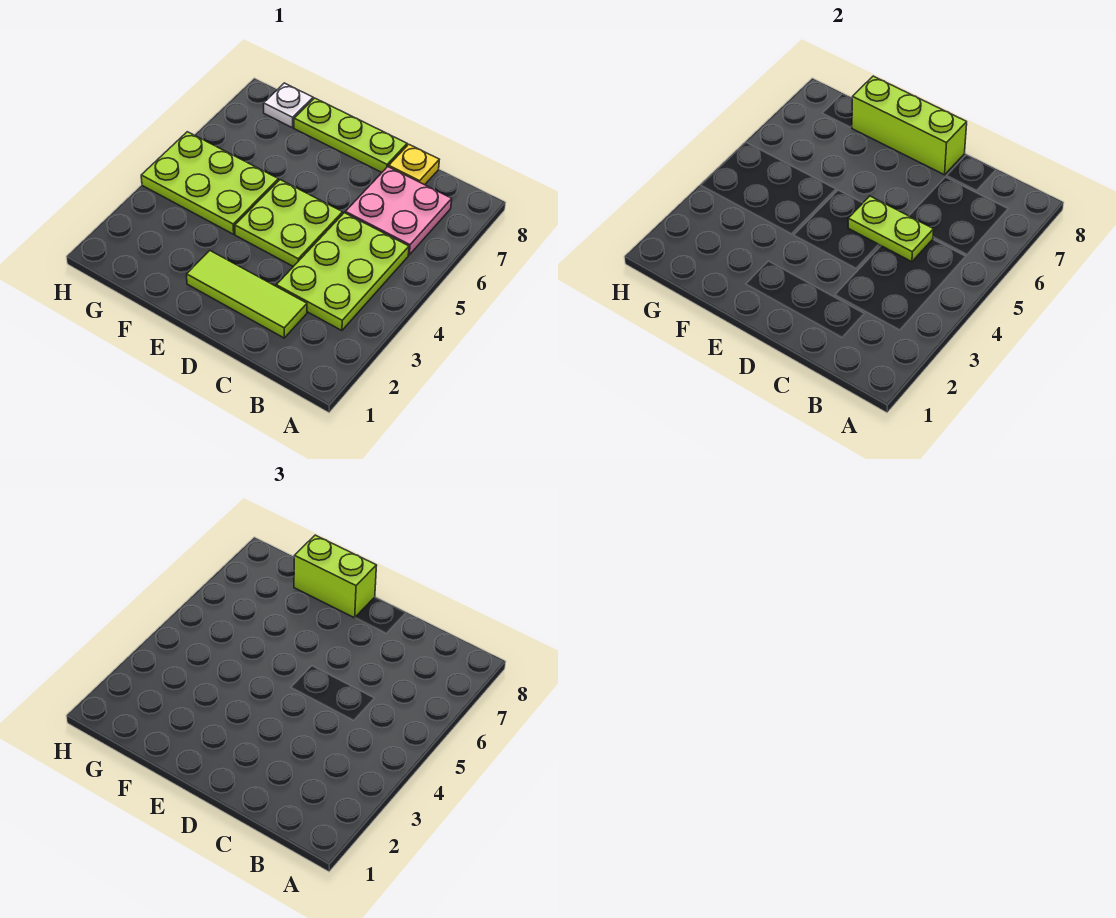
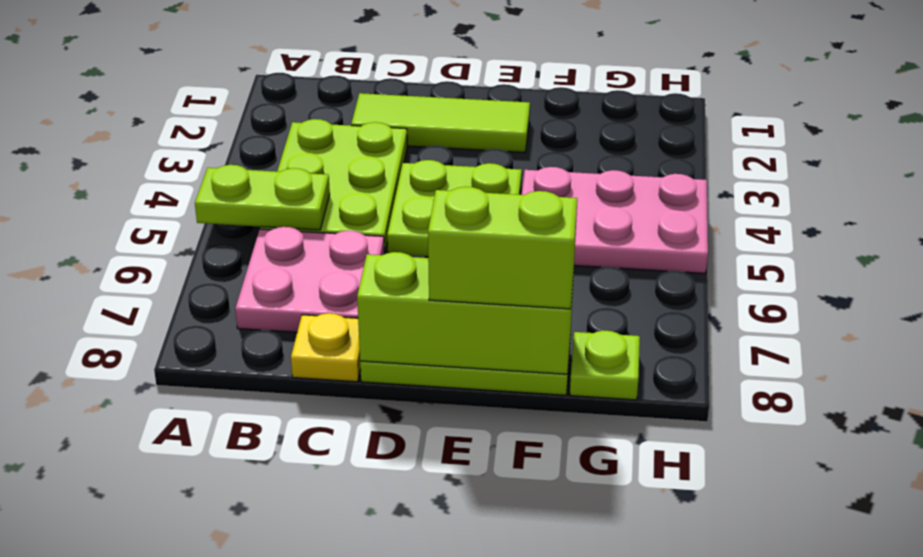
lime plate C5:D5 level 2 -> lime plate A5:B5 level 2
lime plate F4:H5 level 1 -> pink plate F4:H5 level 1
white plate G8 level 1 -> lime plate G8 level 1

